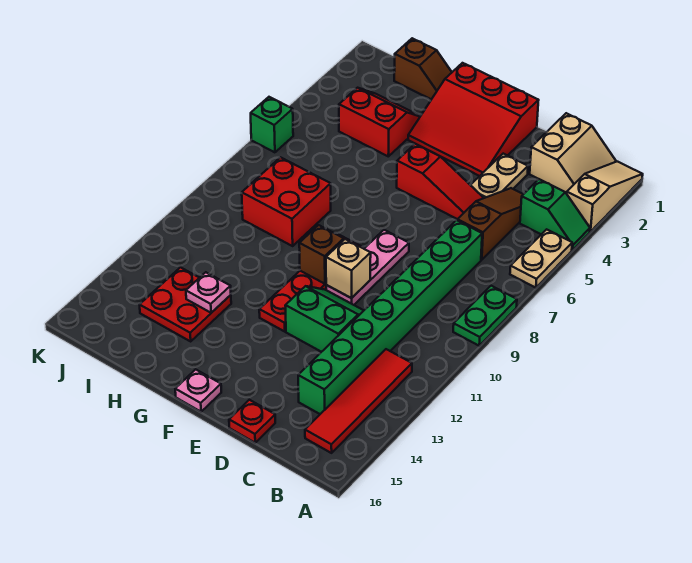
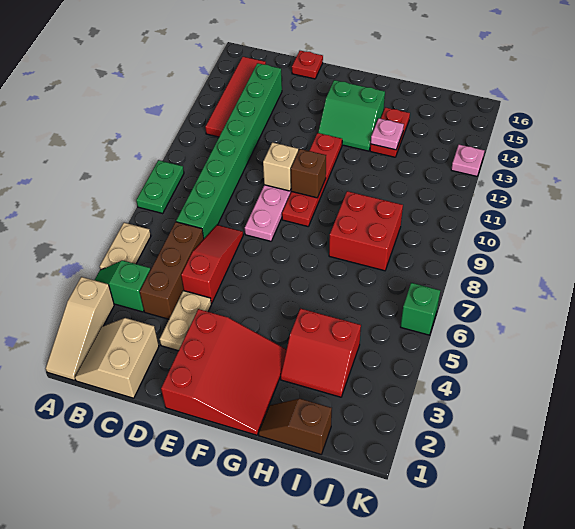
brown slope C4:C6 level 1 top 6 -> brown brick C4:C6 level 1
red slope D5:F5 level 1 top F -> red slope D5:D7 level 1 top 5
green slope D11:E12 level 1 top 12 -> green slope F13:G14 level 1 top 14
red slope E1:G3 level 1 top 1 -> red slope E1:G3 level 1 top E
pink plate F16 level 1 -> pink plate K13 level 1
red plate H13:I14 level 1 -> red plate H13:H14 level 1

